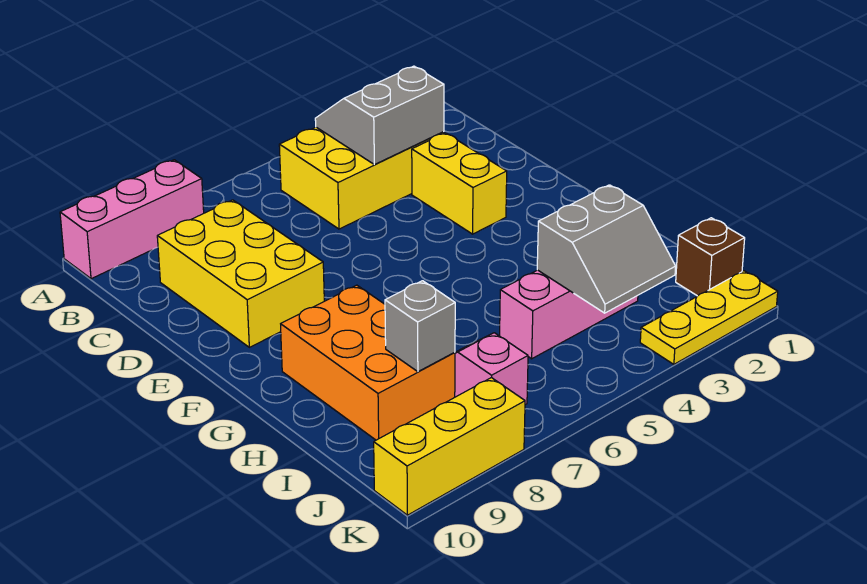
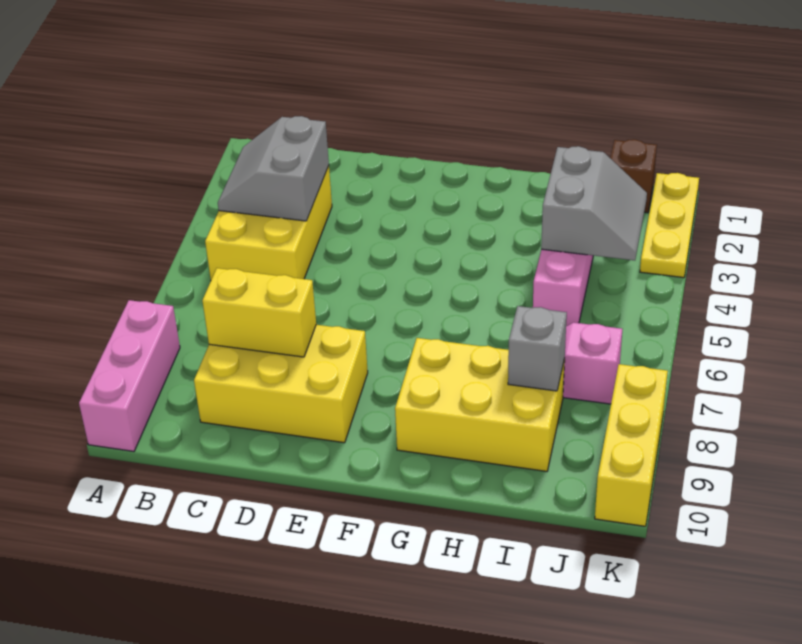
yellow brick D3:E3 level 1 -> yellow brick C8:D8 level 2
orange brick G8:I9 level 1 -> yellow brick G8:I9 level 1

